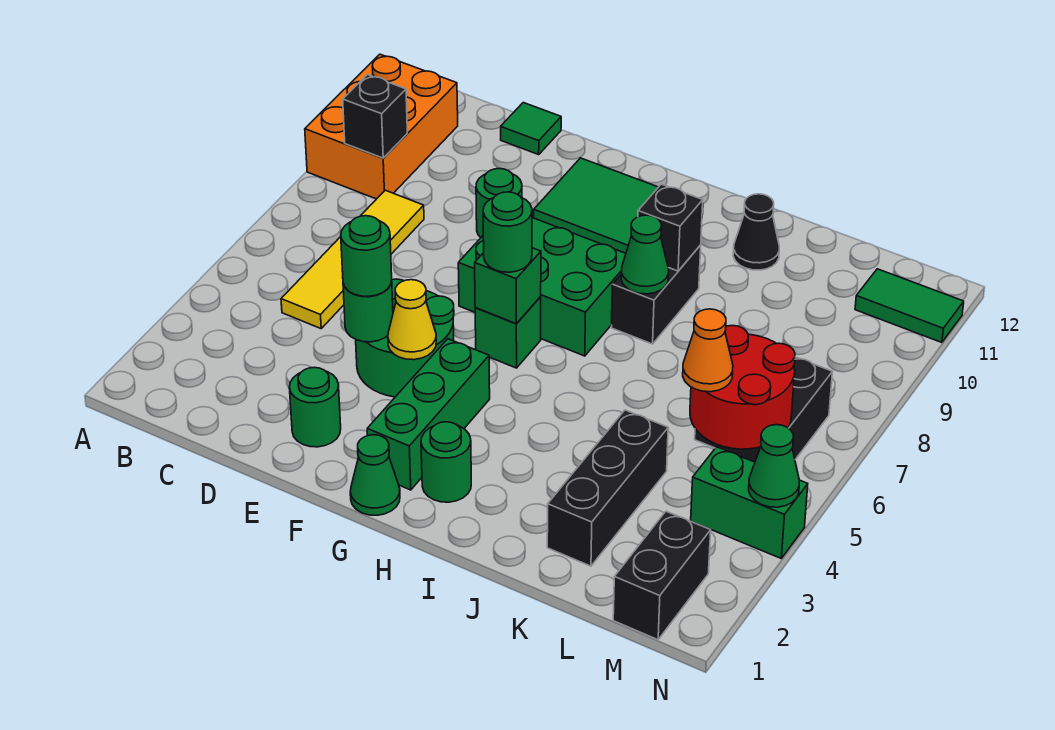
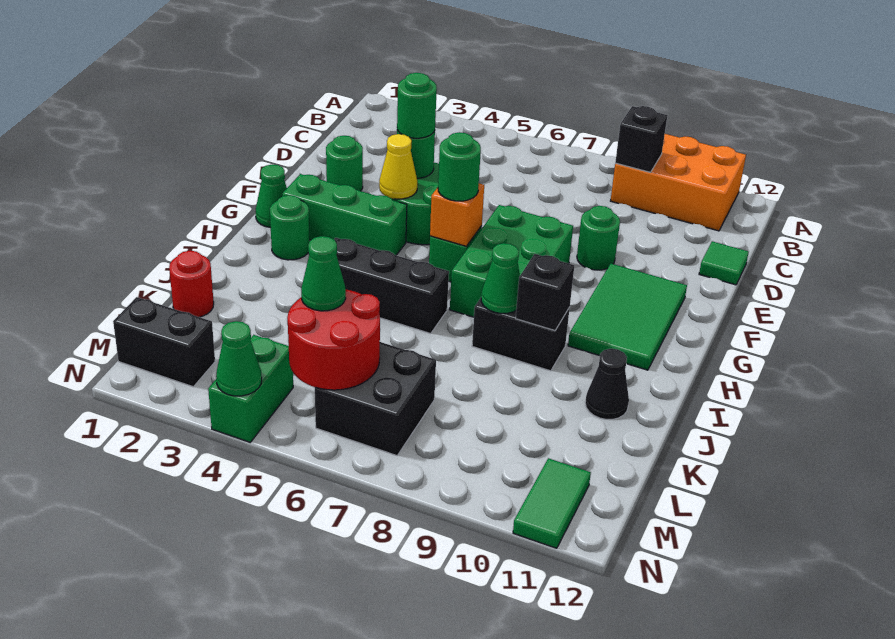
yellow tile C5:C8 level 1 -> none
green brick G6 level 2 -> orange brick G6 level 2
none -> red round brick K1 level 1
black brick K2:K4 level 1 -> black brick I4:I6 level 1
orange cone L5 level 3 -> green cone L5 level 3

